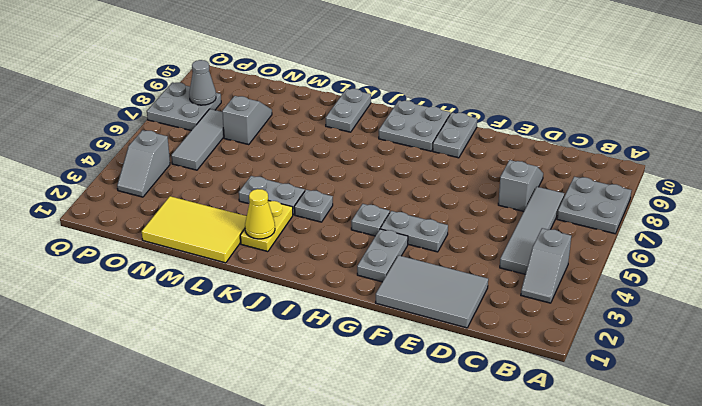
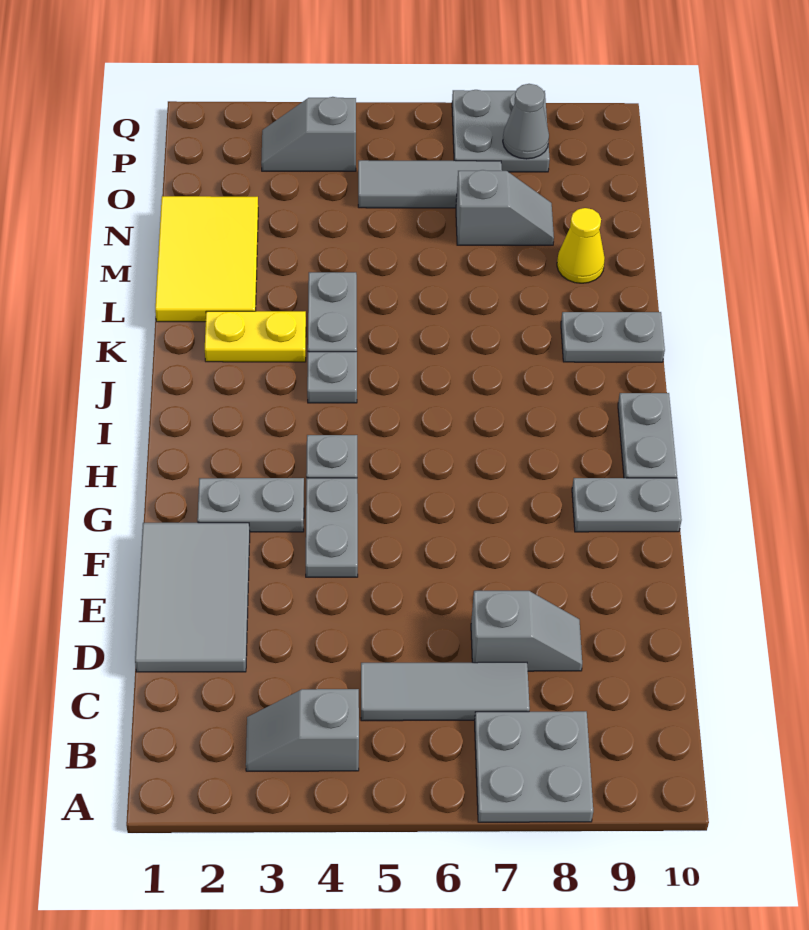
grey tile C4:C7 level 1 -> grey tile C5:C7 level 1
grey plate H9:I10 level 1 -> grey plate H10:I10 level 1
yellow cone K2 level 2 -> yellow cone M9 level 1

